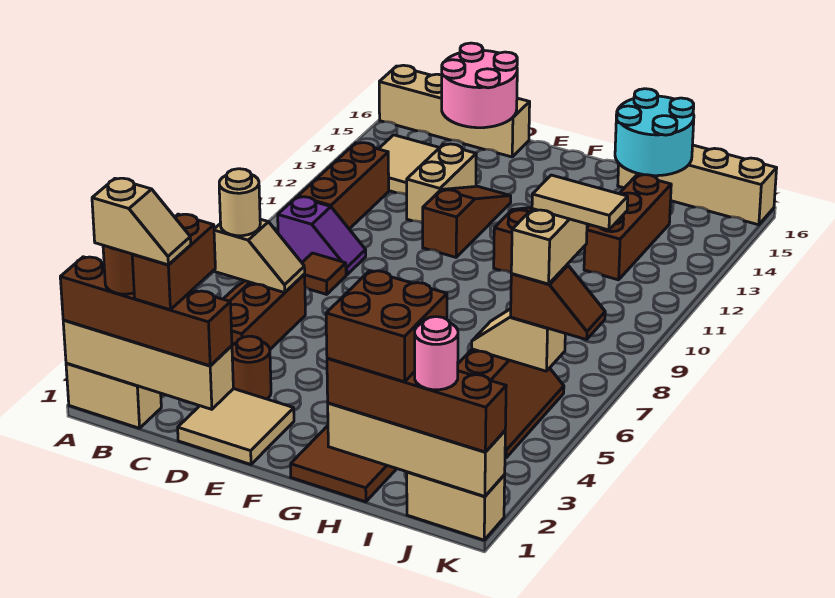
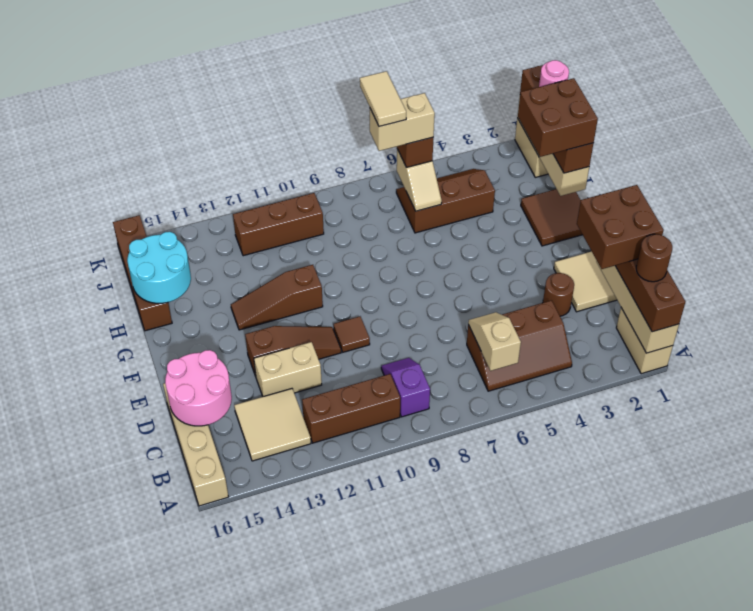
tan slope B1:C1 level 5 top B -> none
tan round brick B6 level 3 -> none
brown brick C1:C2 level 4 -> brown brick C1:D2 level 4
brown tile C8 level 1 -> brown tile E10 level 1
brown slope E11:E13 level 1 top 11 -> brown slope E11:E13 level 1 top 13
tan brick H16:K16 level 1 -> brown brick H16:K16 level 1
brown brick I12:I14 level 1 -> brown brick J10:J12 level 1

